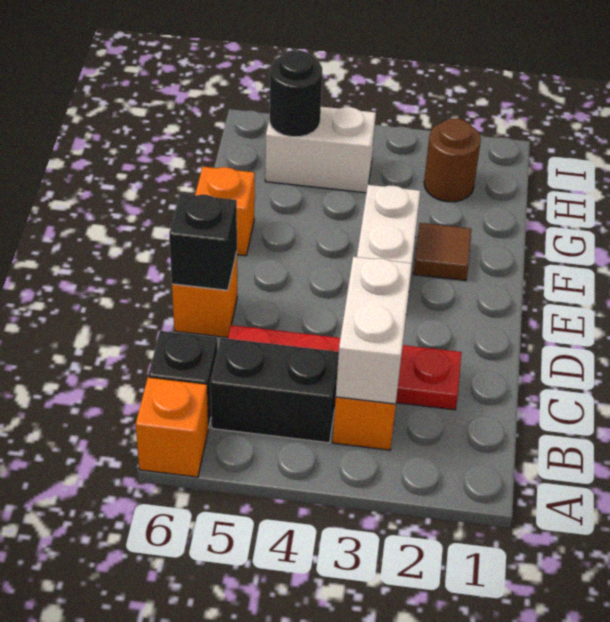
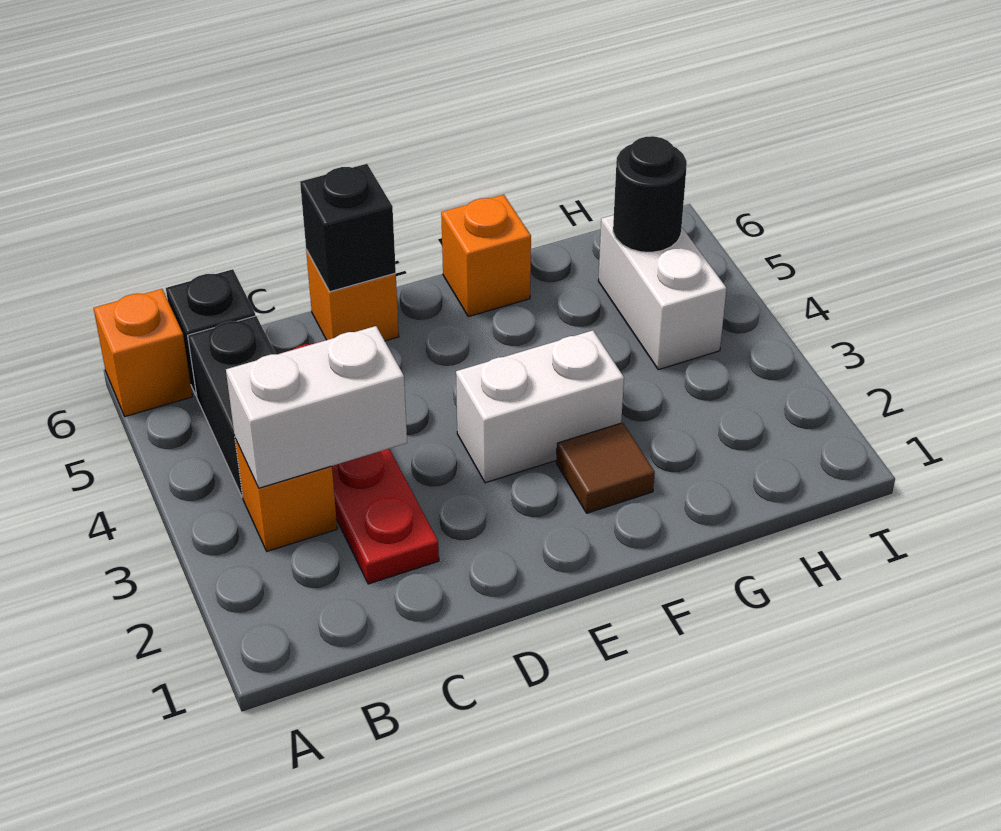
brown round brick H2 level 1 -> none

